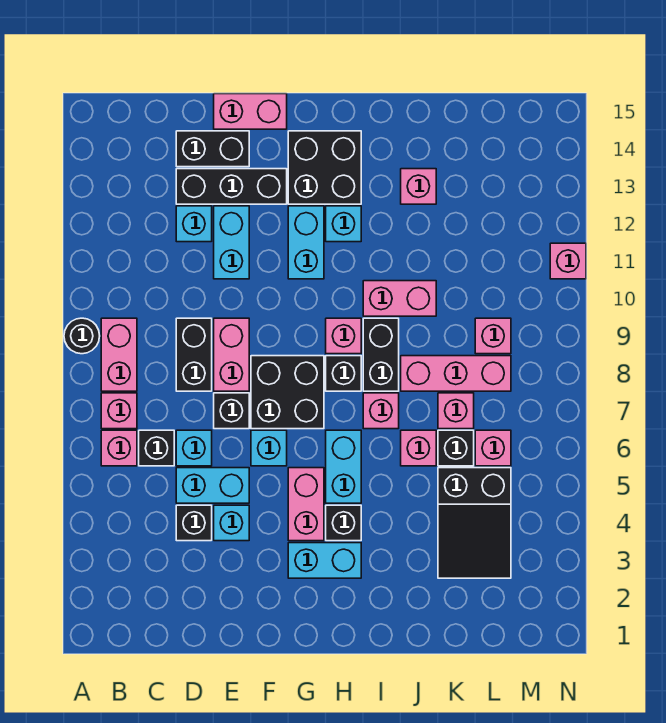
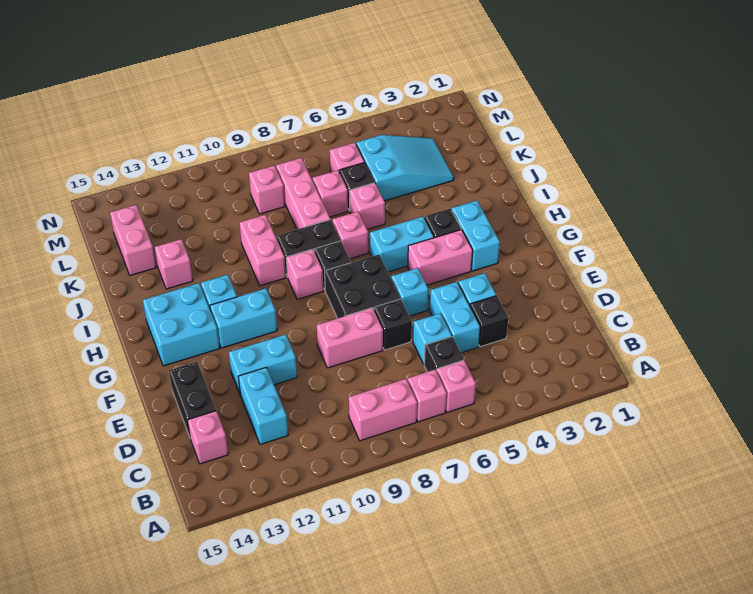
black round brick A9 level 1 -> none
black brick D8:D9 level 1 -> none
cyan brick D12 level 1 -> cyan brick C12:D12 level 1
black brick D13:F13 level 1 -> none
pink brick E15:F15 level 1 -> pink brick K14:L14 level 1
black brick G13:H14 level 1 -> cyan brick G13:H14 level 1
black slope K3:L5 level 1 top 5 -> cyan slope K3:L5 level 1 top 5
pink brick N11 level 1 -> pink brick C14 level 1

